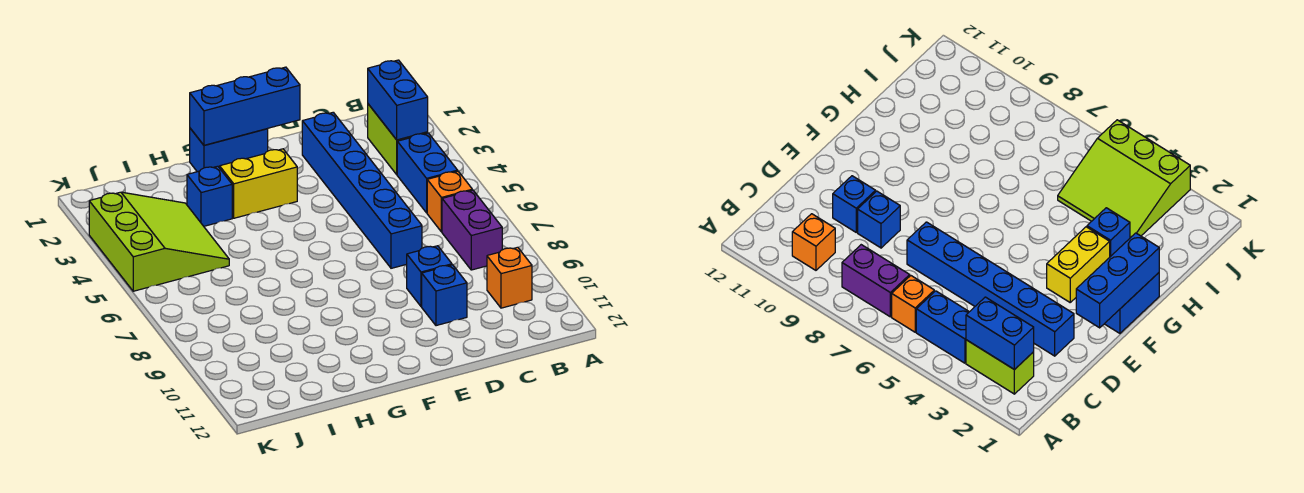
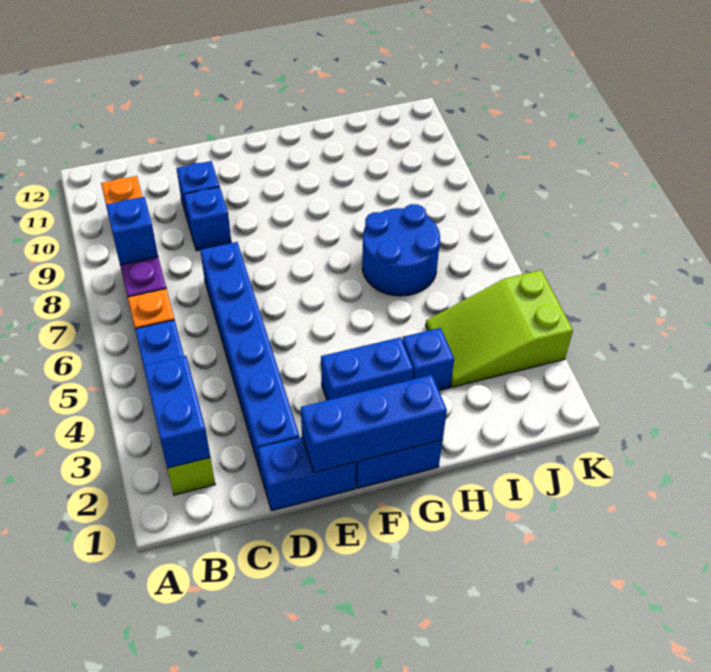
none -> blue brick B8 level 2
none -> blue brick D1:E1 level 1
yellow brick F3:G3 level 1 -> blue brick F3:G3 level 1
none -> blue round brick H6:I7 level 1
lime slope I3:K5 level 1 top K -> lime slope I3:K4 level 1 top K

